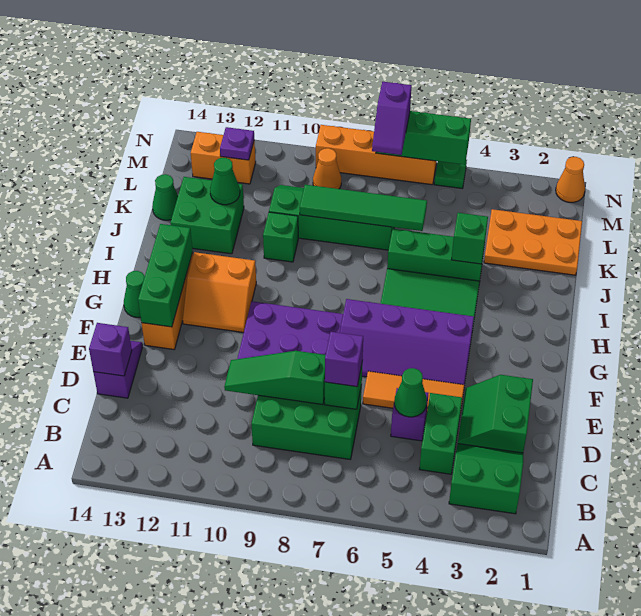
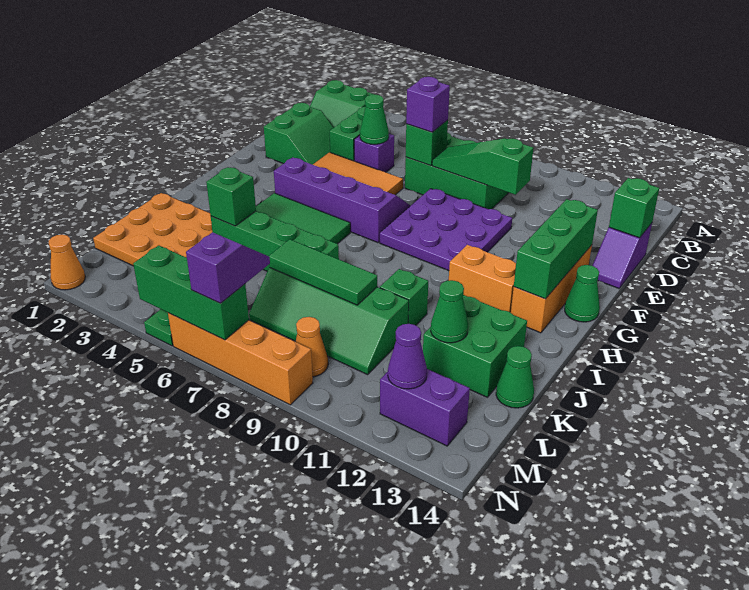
green slope D8:D10 level 2 top 8 -> green slope D8:D10 level 2 top 10
purple brick D14 level 2 -> green brick D14 level 2
green brick J4:J6 level 1 -> green brick J4:J7 level 1
orange plate K1:L3 level 1 -> orange plate J1:L3 level 1
green tile K6:K9 level 2 -> green tile K7:K9 level 2
orange brick M12:M13 level 1 -> purple brick M12:M13 level 1
purple plate M12 level 2 -> purple cone M12 level 2

